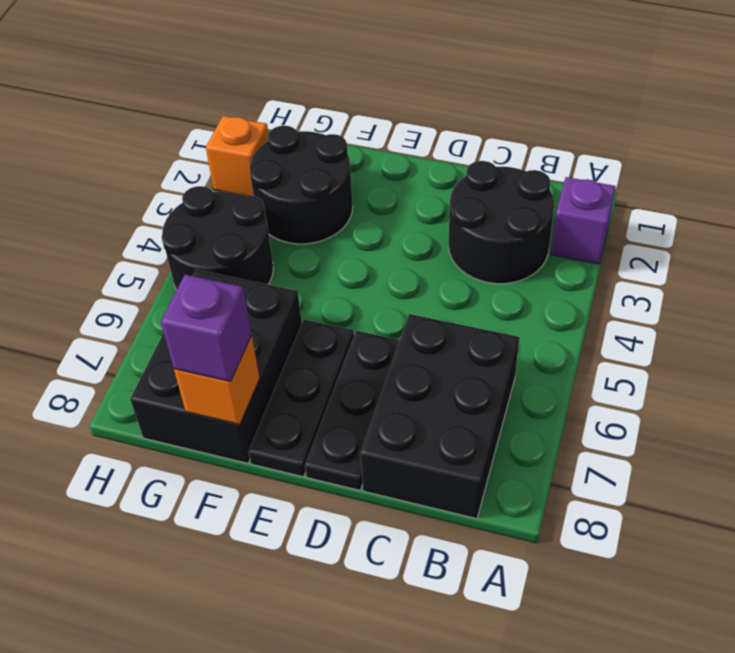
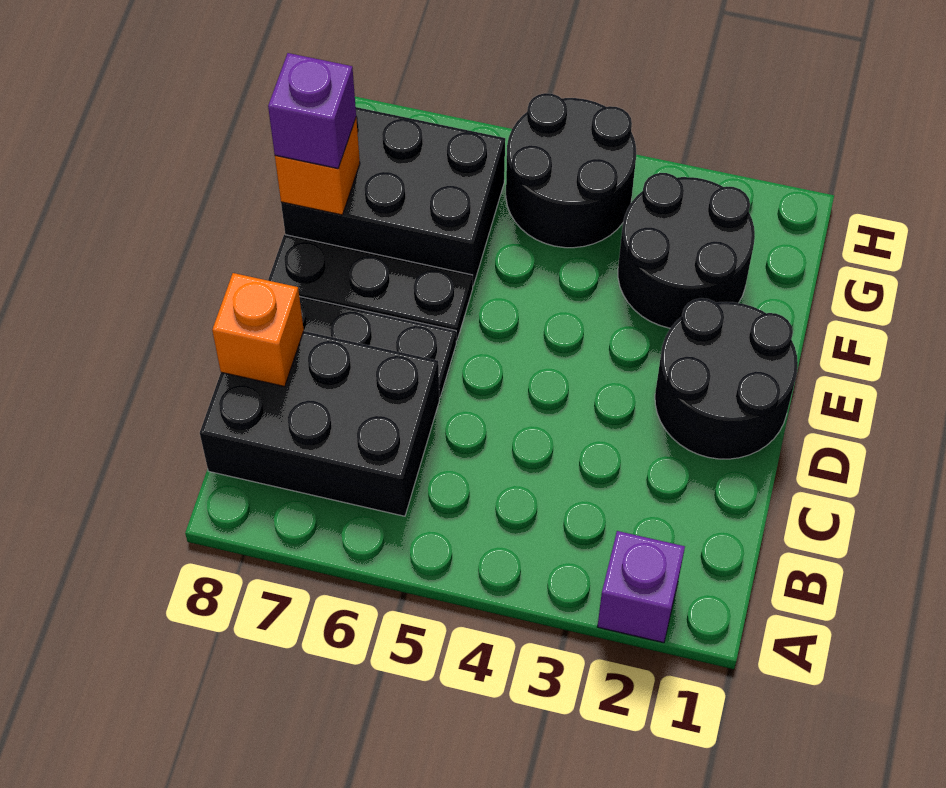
black round brick B2:C3 level 1 -> black round brick D1:E2 level 1
orange brick H2 level 1 -> orange brick C8 level 2

